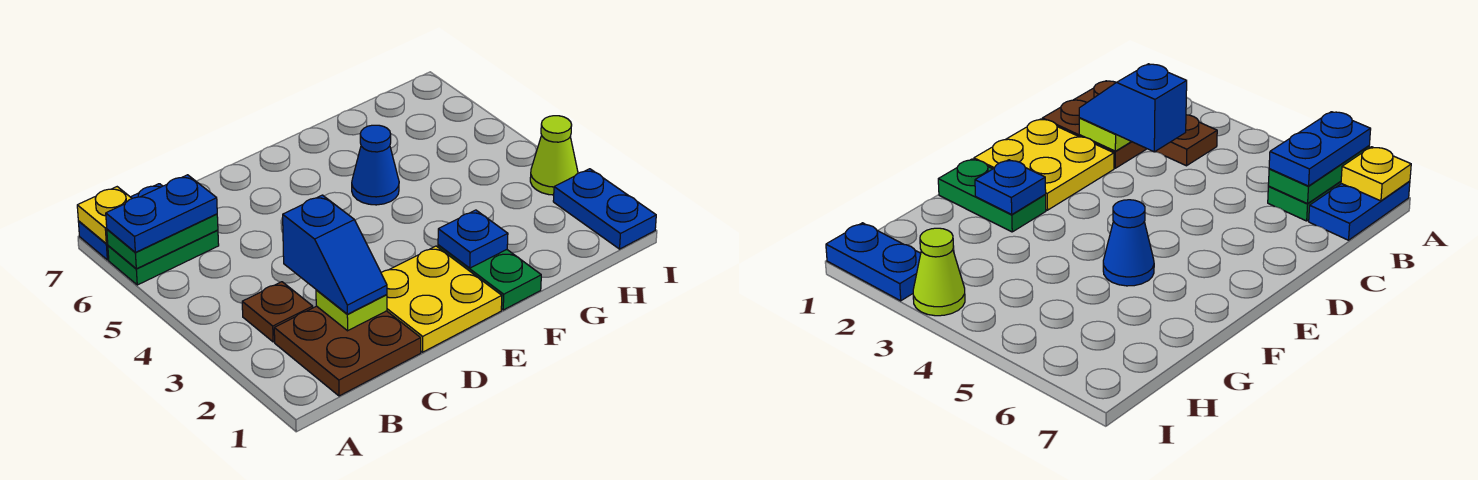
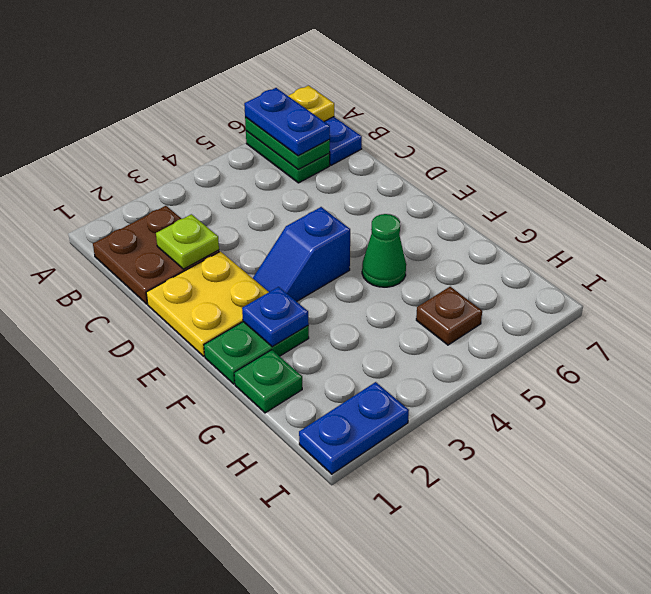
brown plate B3 level 1 -> brown plate H5 level 1
blue slope C2:C3 level 3 top 3 -> blue slope E3:E4 level 1 top 4
blue cone F5 level 1 -> green cone F5 level 1
none -> green plate G1 level 1
lime cone I3 level 1 -> none

